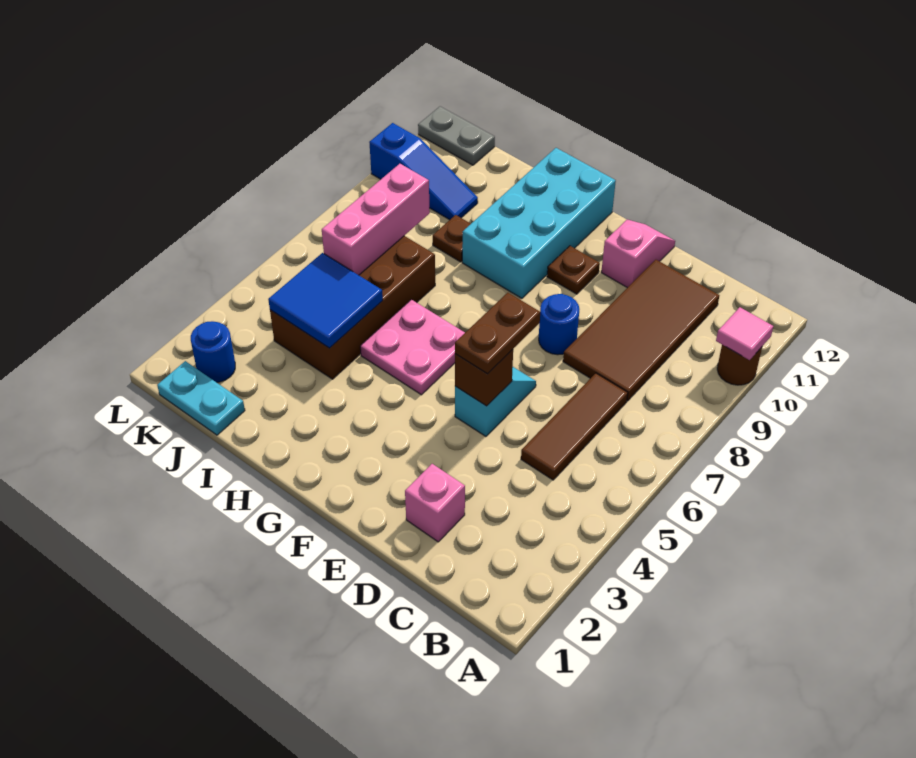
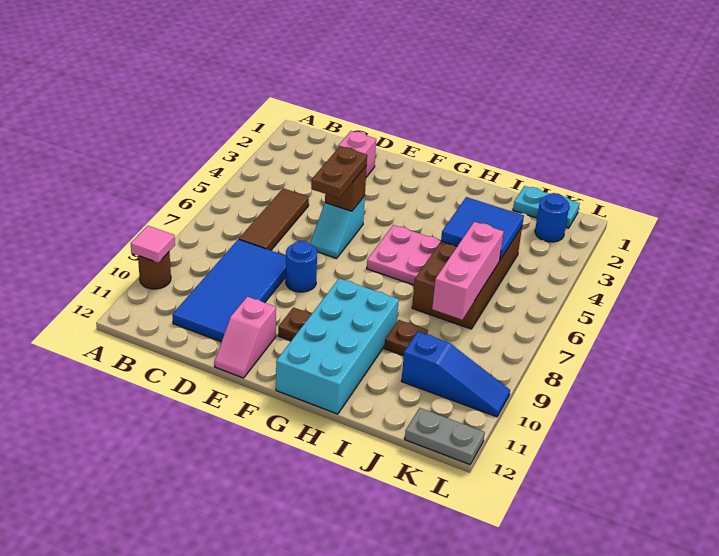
brown tile C8:D11 level 1 -> blue tile C8:D11 level 1
blue slope J10:L10 level 1 top L -> blue slope J10:L10 level 1 top J

